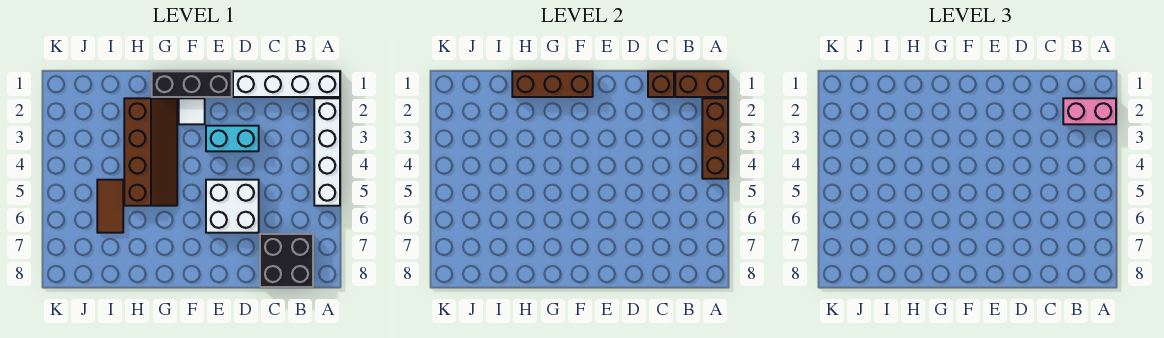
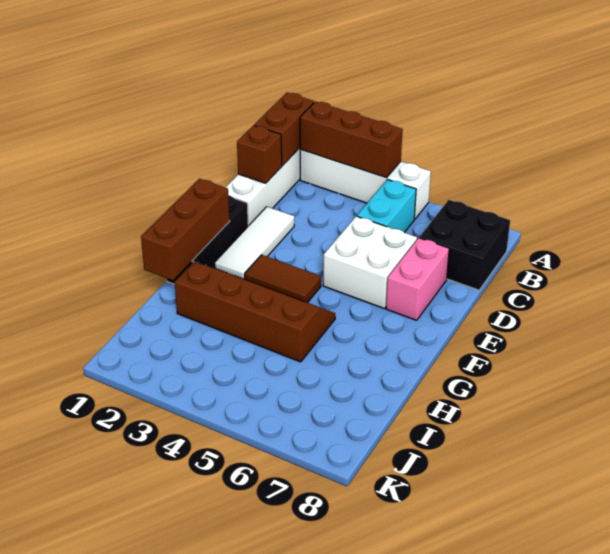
pink brick A2:B2 level 3 -> pink brick D7:E7 level 1
cyan brick D3:E3 level 1 -> cyan brick B5:C5 level 1
white tile F2 level 1 -> white tile D2:F2 level 1
brown tile I5:I6 level 1 -> brown tile F3:F4 level 1

